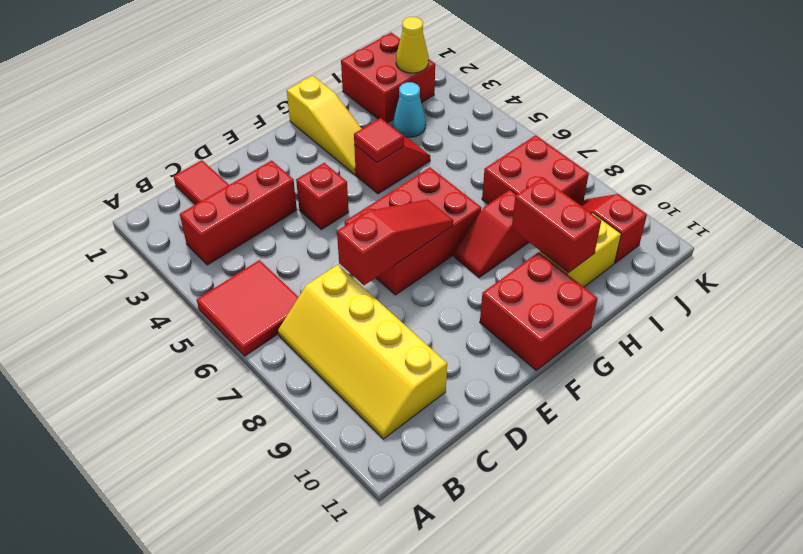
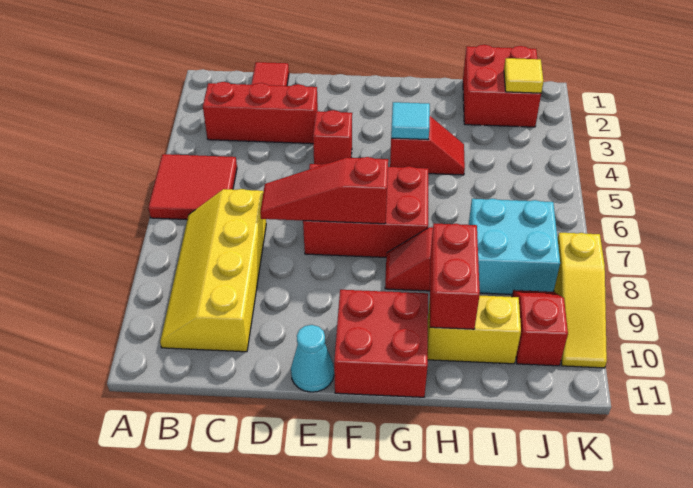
red slope D7:F7 level 2 top D -> red slope D7:F7 level 2 top F
yellow slope G1:G3 level 1 top 1 -> yellow slope K8:K10 level 1 top 8
red tile G4 level 2 -> cyan tile G4 level 2
cyan cone I3 level 1 -> cyan cone E11 level 1
red brick I7:J8 level 1 -> cyan brick I7:J8 level 1
yellow cone J2 level 2 -> yellow tile J2 level 2

